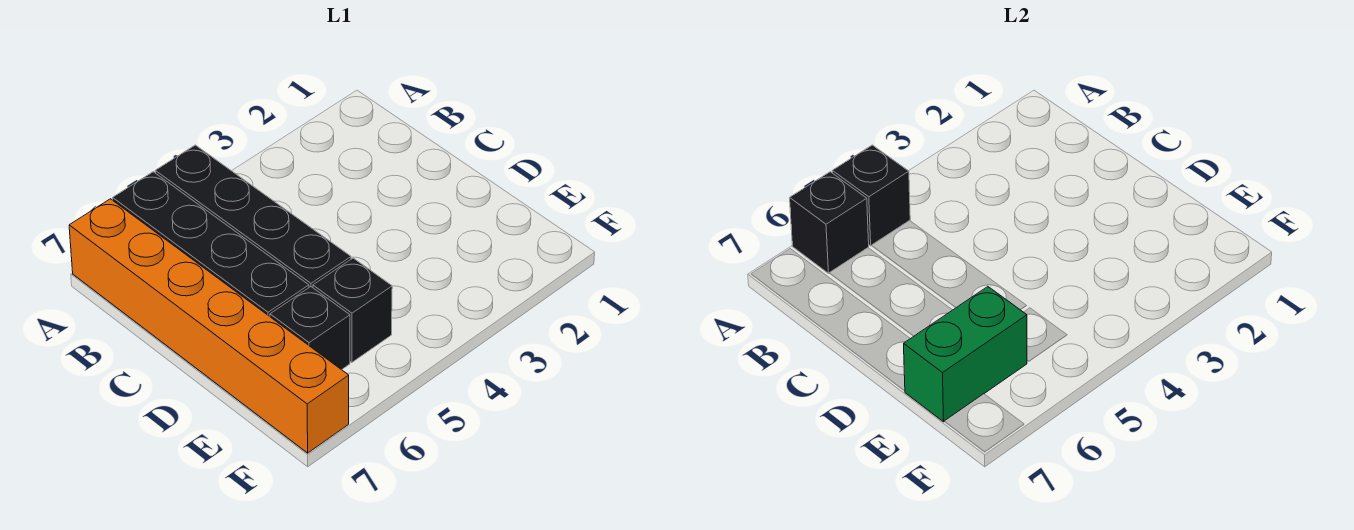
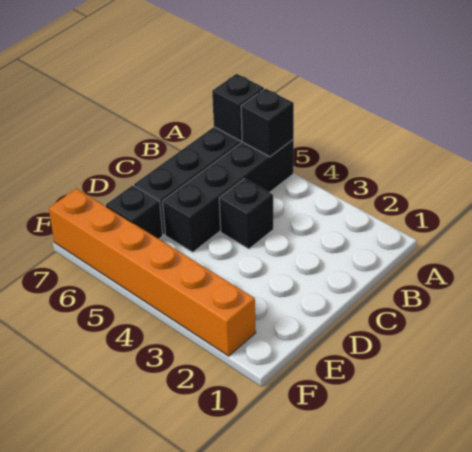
orange brick A7:F7 level 1 -> orange brick F2:F7 level 1
black brick E5 level 1 -> black brick C4 level 1
green brick E6:E7 level 2 -> none

